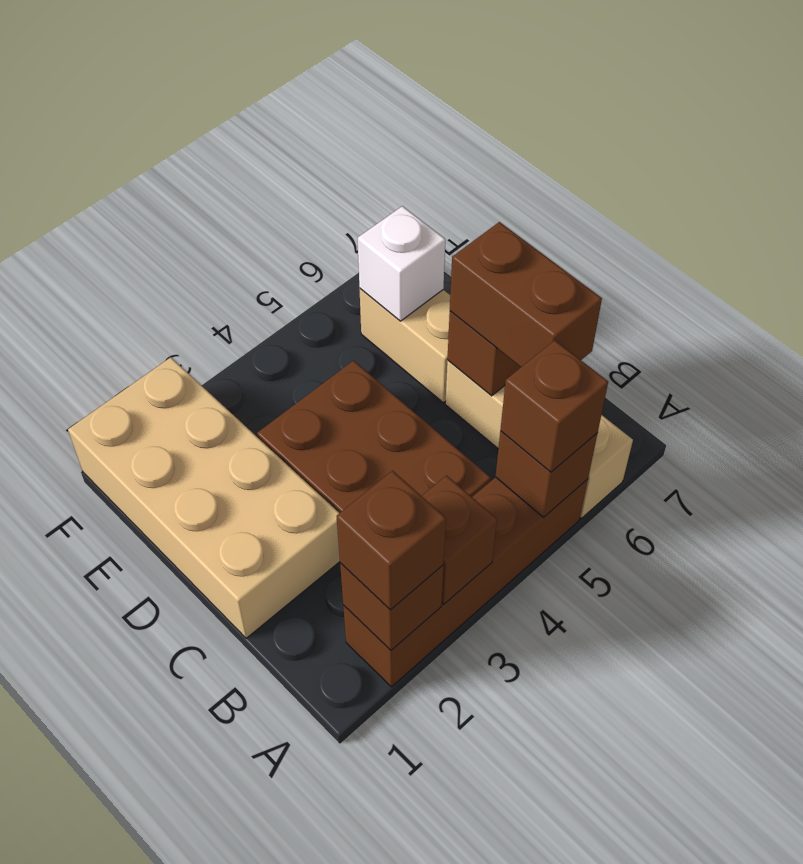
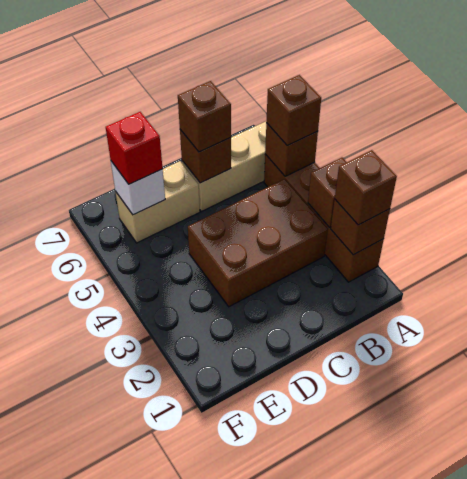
brown brick B6:C6 level 3 -> brown brick C6 level 3
tan brick C1:F2 level 1 -> none
none -> red brick E6 level 3

